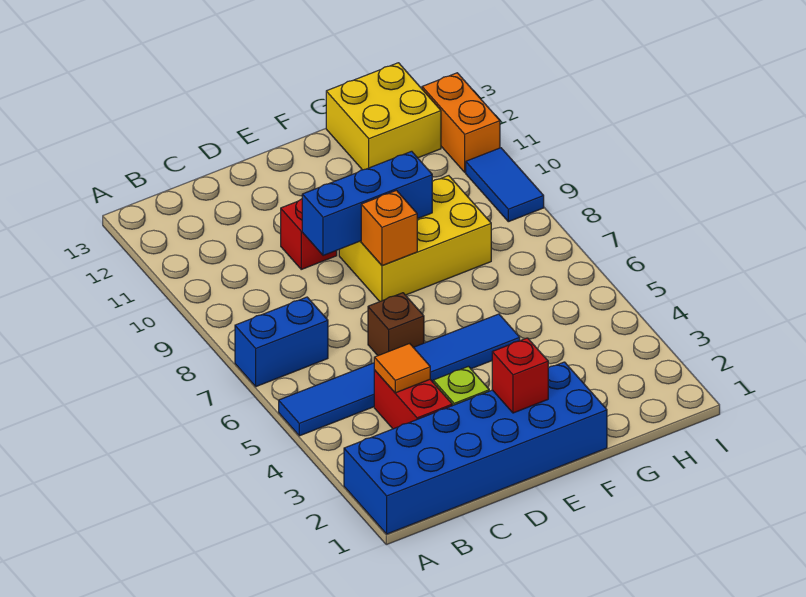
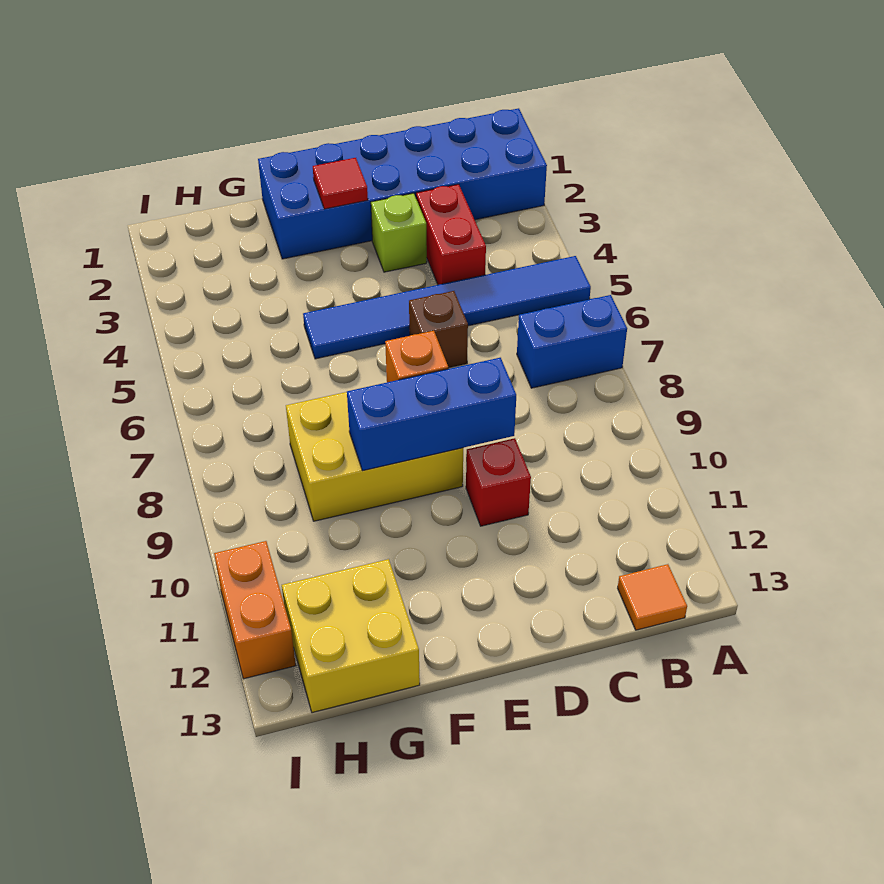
orange tile C4 level 2 -> orange tile B13 level 1
red brick E2 level 2 -> red tile E2 level 2
blue tile I9:I10 level 1 -> none

